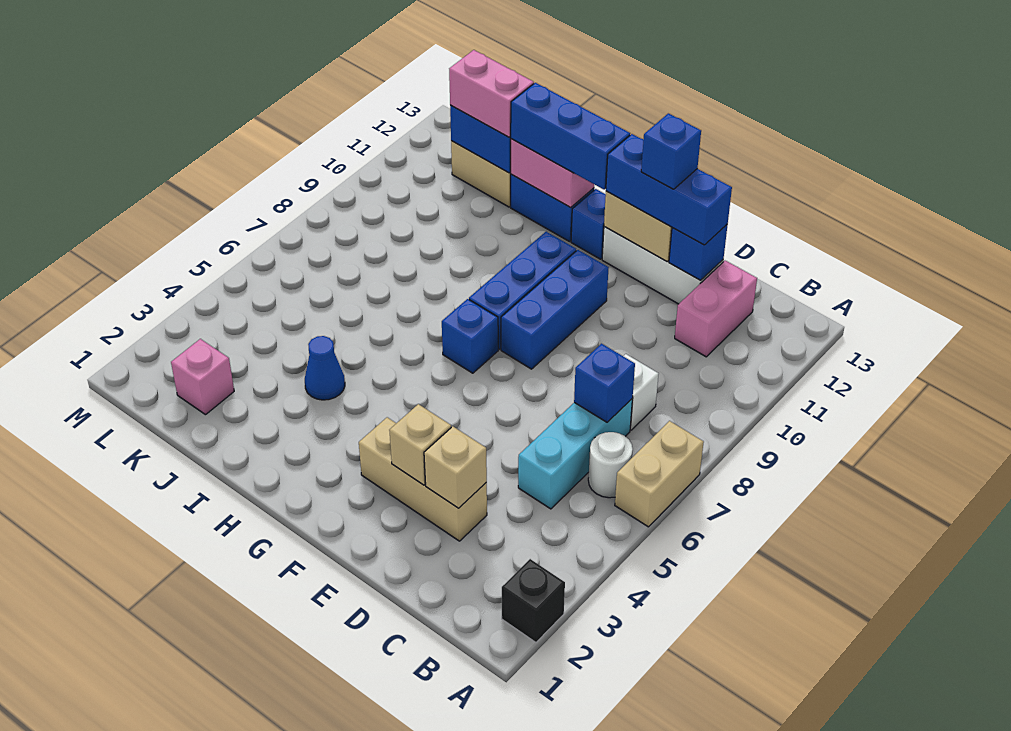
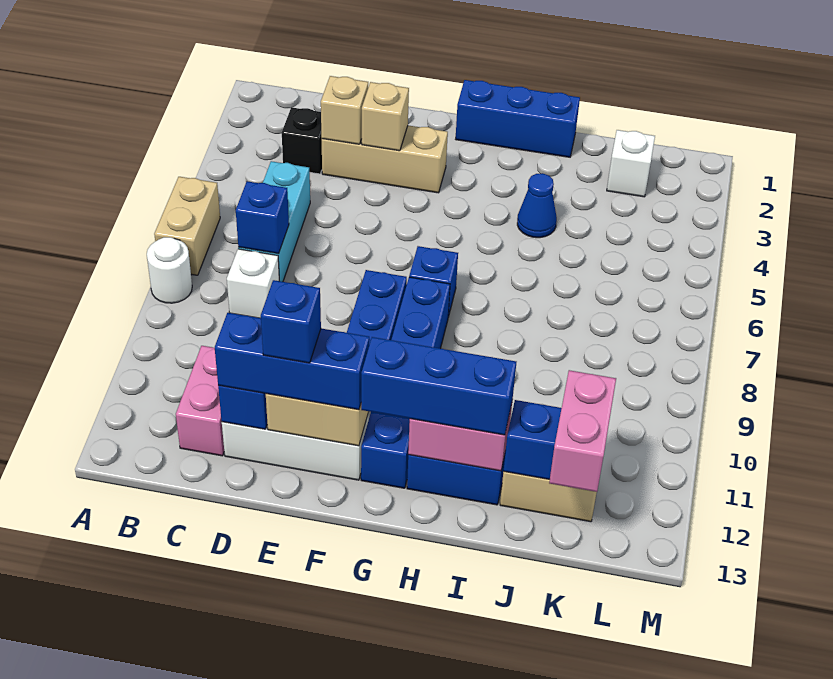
black brick A2 level 1 -> black brick C3 level 1
white round brick B6 level 1 -> white round brick A8 level 1
none -> blue brick G1:I1 level 1
pink brick J12:K12 level 3 -> pink brick K12:K13 level 3
pink brick K2 level 1 -> white brick K2 level 1

